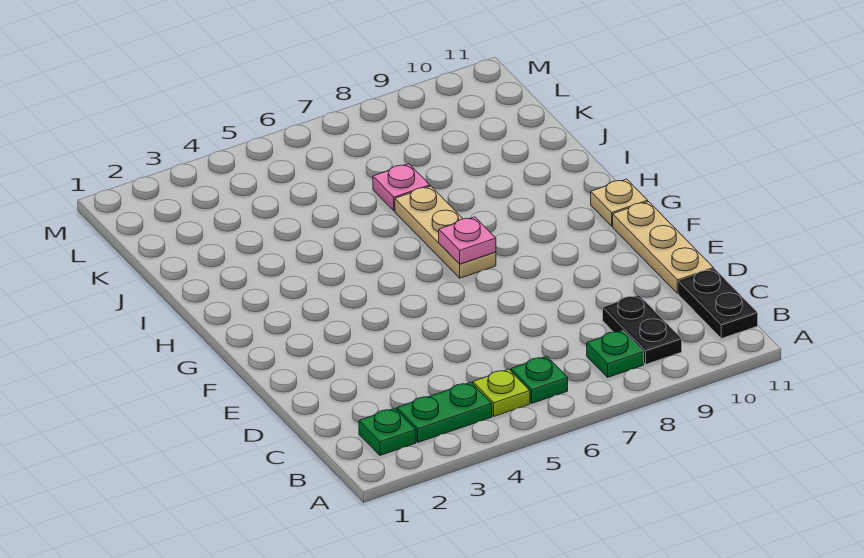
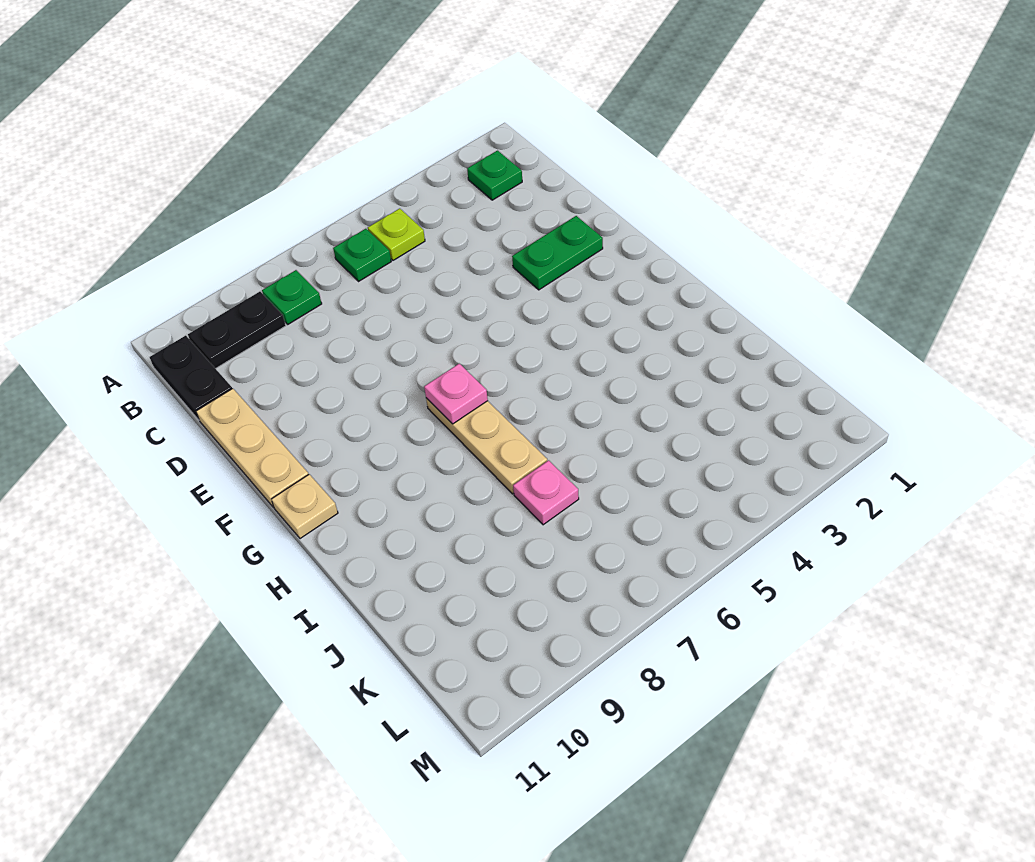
green plate B3:B4 level 1 -> green plate E2:E3 level 1
black plate B9:C9 level 1 -> black plate B9:B10 level 1

